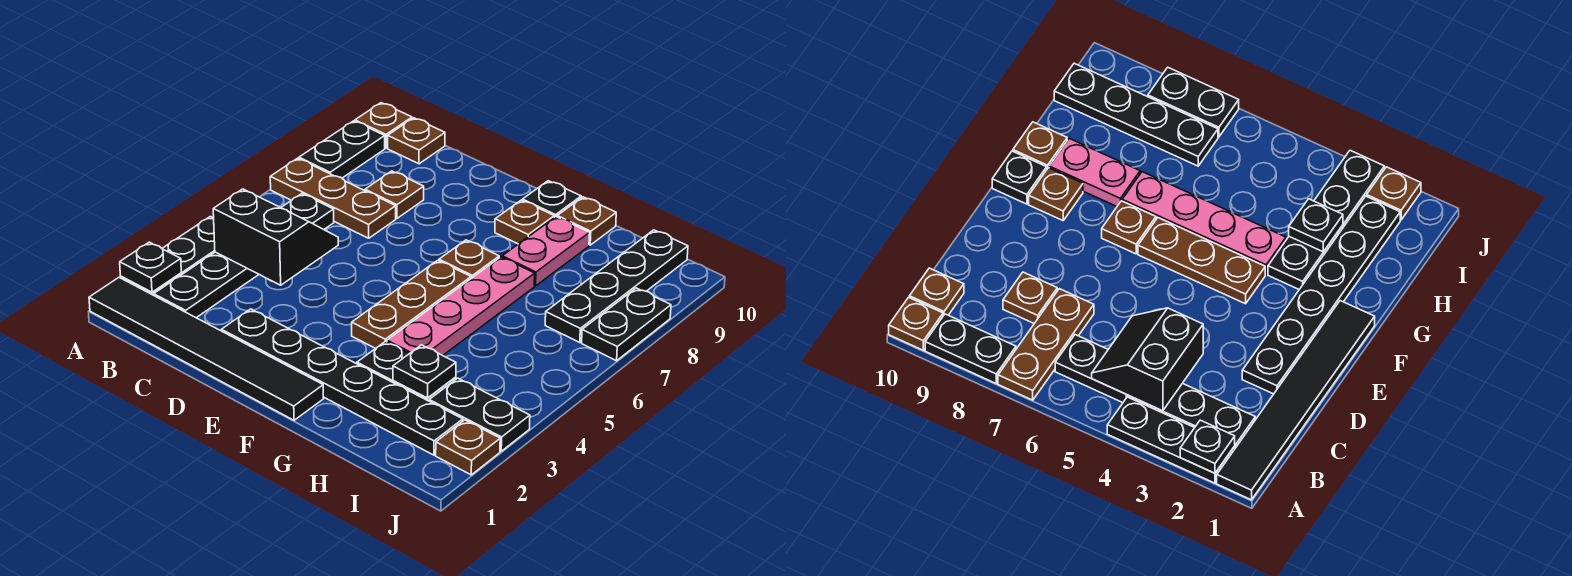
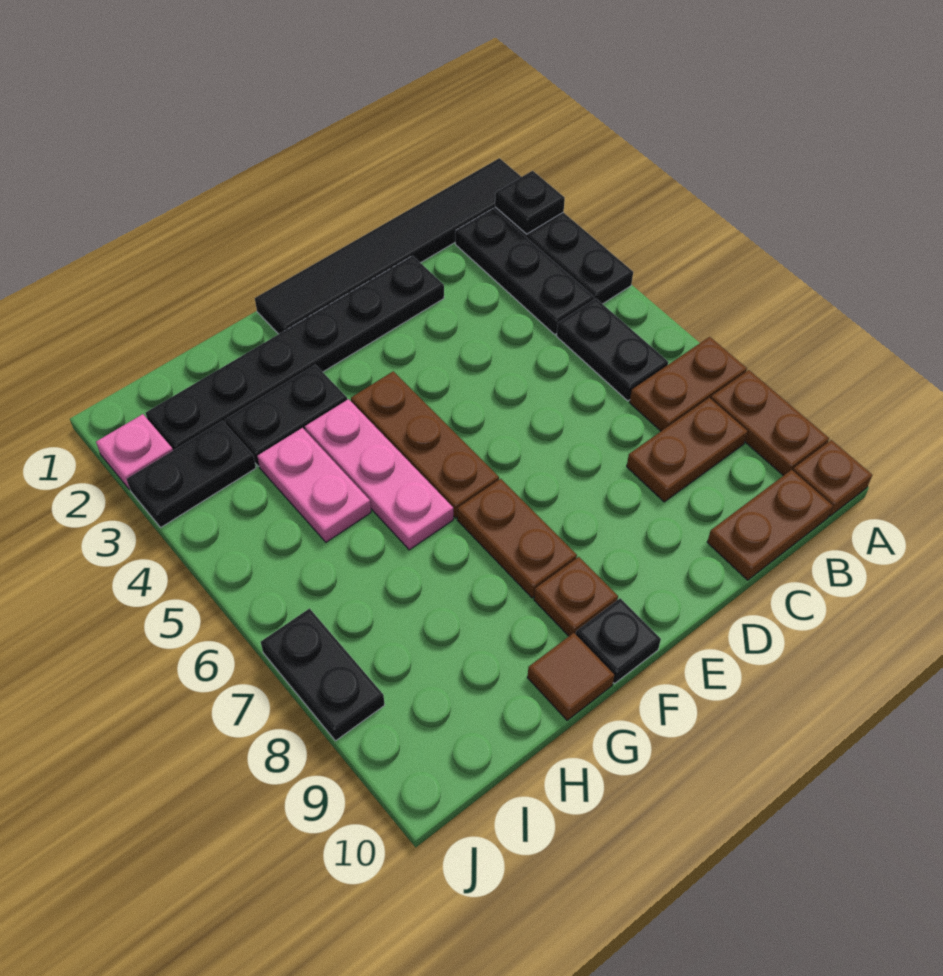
brown plate A7:C7 level 1 -> brown plate A7:B7 level 1
black plate A8:A9 level 1 -> brown plate A8:A9 level 1
black slope B4:C5 level 2 top 4 -> none
brown plate B10 level 1 -> brown plate B10:C10 level 1
brown plate C8 level 1 -> brown plate B8:C8 level 1
brown plate F7 level 1 -> brown plate F7:F8 level 1
pink plate G4:G7 level 1 -> pink plate G4:G6 level 1
pink plate G8:G9 level 1 -> pink plate H4:H5 level 1
brown plate G10 level 1 -> brown tile G10 level 1
black plate H3 level 2 -> none
black plate I7:I10 level 1 -> none
brown plate J2 level 1 -> pink plate J2 level 1

